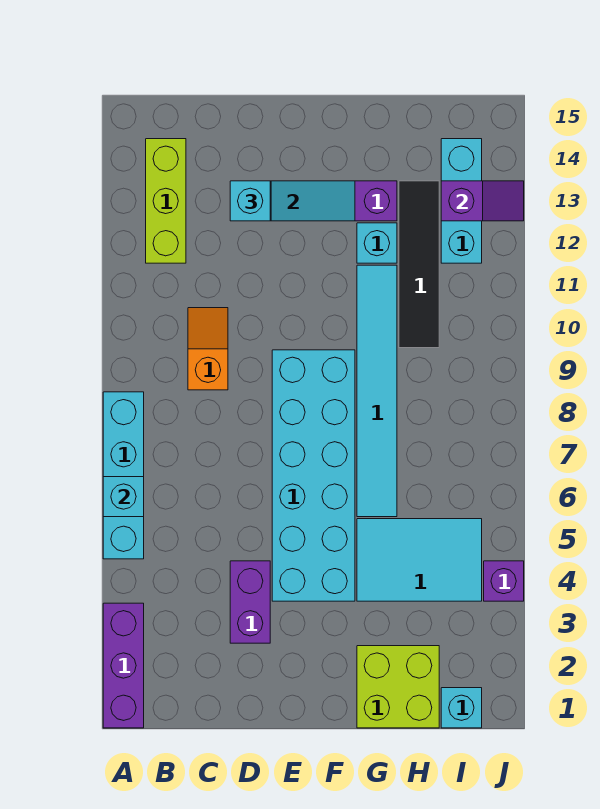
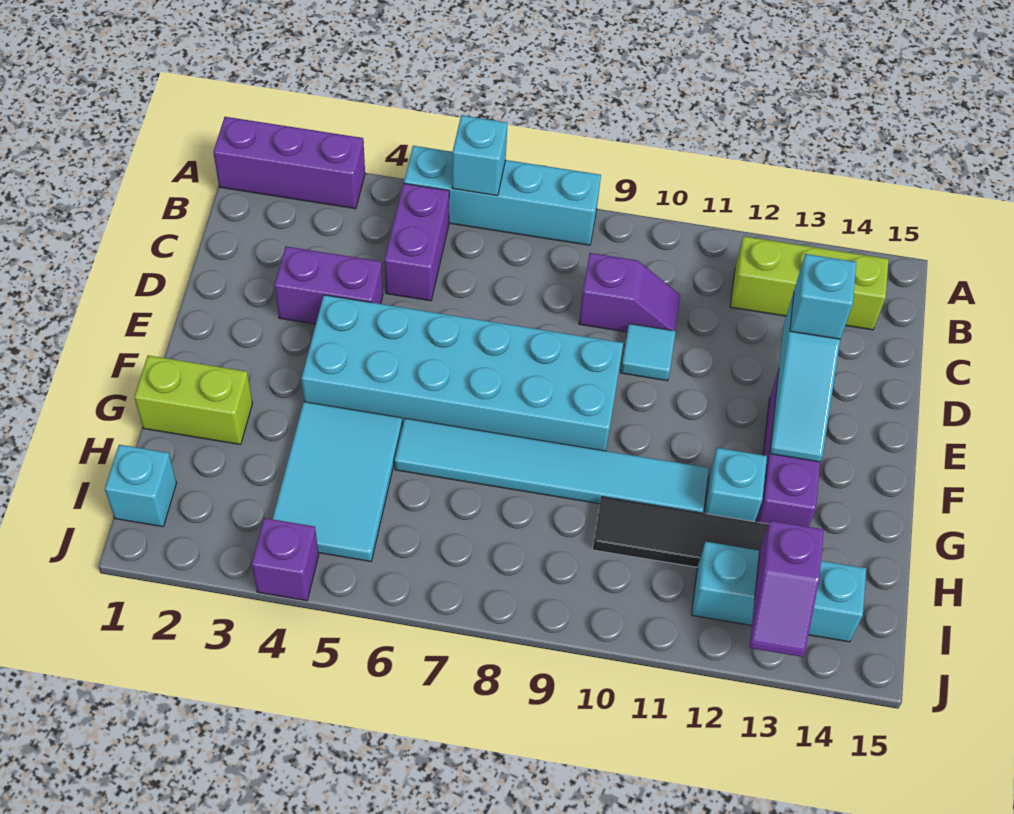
none -> purple brick B5:C5 level 1
orange slope C9:C10 level 1 top 9 -> purple slope C9:C10 level 1 top 9
none -> cyan tile D10 level 1
lime brick G1:H2 level 1 -> lime brick G1:G2 level 1

